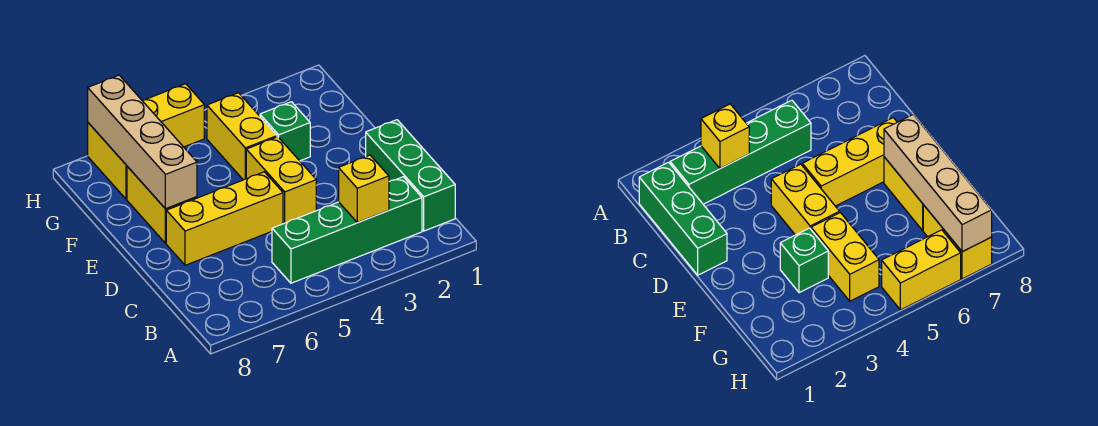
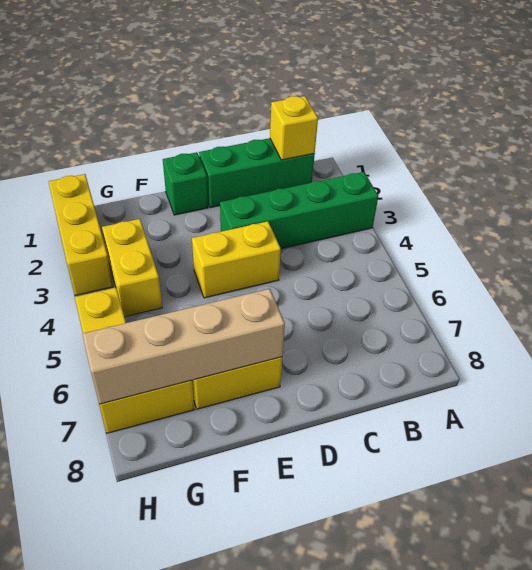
green brick B2:B5 level 1 -> green brick A3:D3 level 1
yellow brick B3 level 2 -> yellow brick B1 level 2
yellow brick D5:D7 level 1 -> yellow brick H1:H3 level 1
green brick F3 level 1 -> green brick E1 level 1
yellow brick F4:G4 level 1 -> yellow brick G3:G4 level 1

